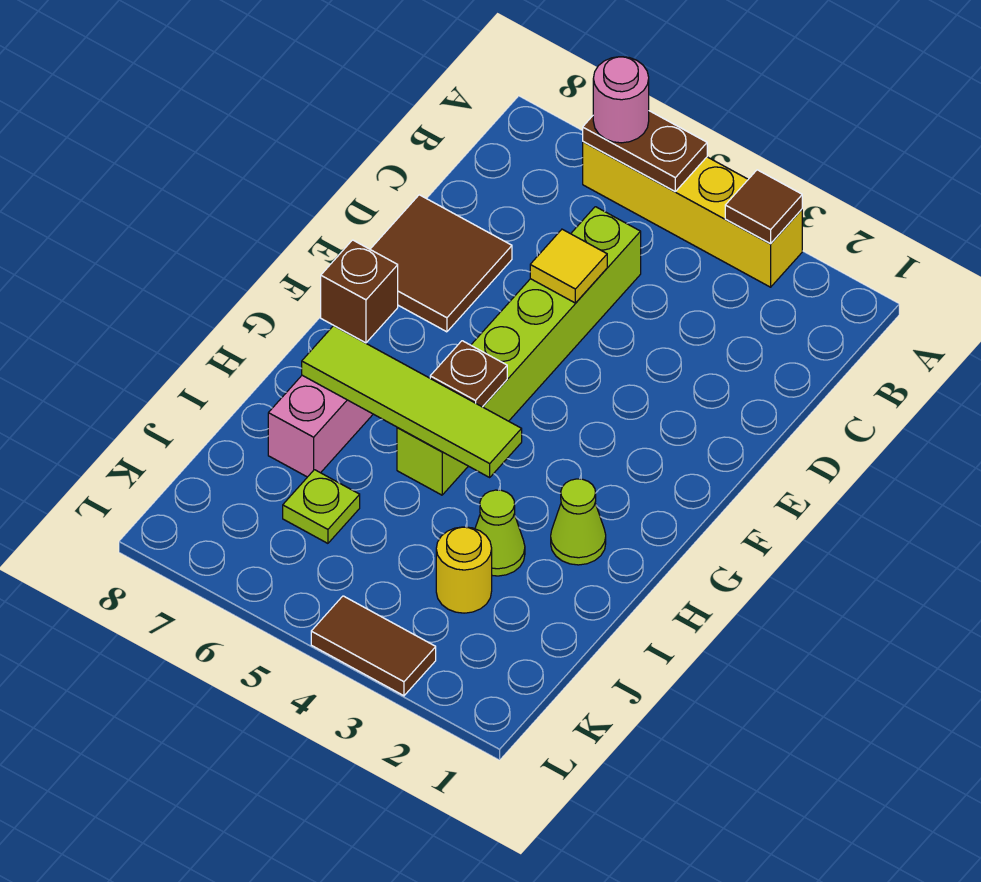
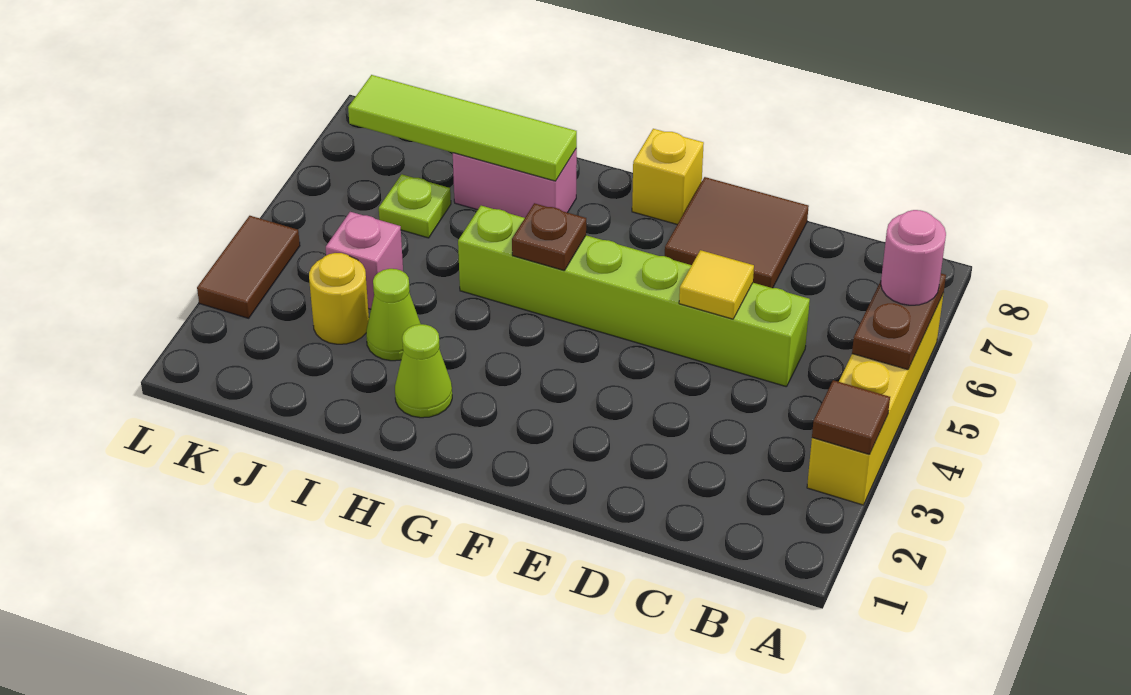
brown brick F8 level 1 -> yellow brick F8 level 1
lime tile H4:H7 level 2 -> lime tile H7:K7 level 2
none -> pink brick J4 level 1

